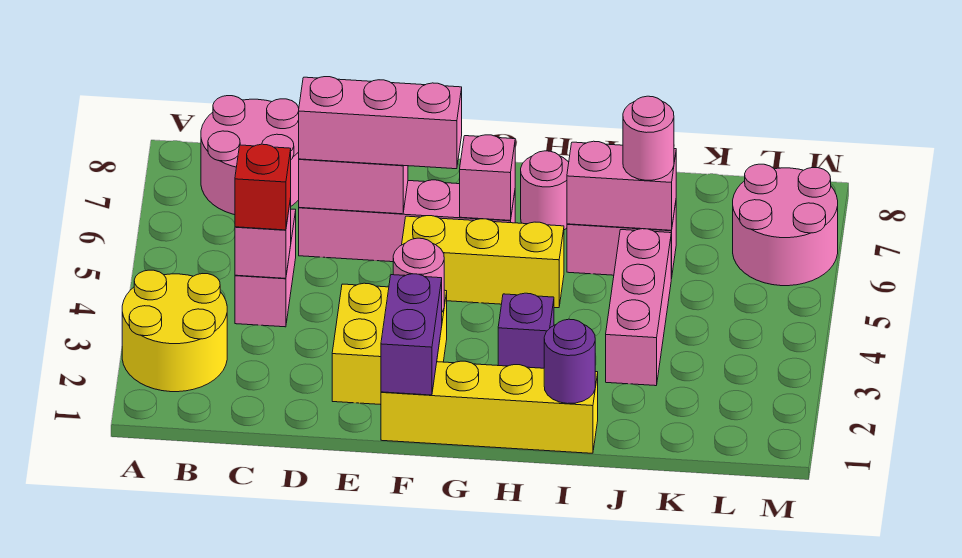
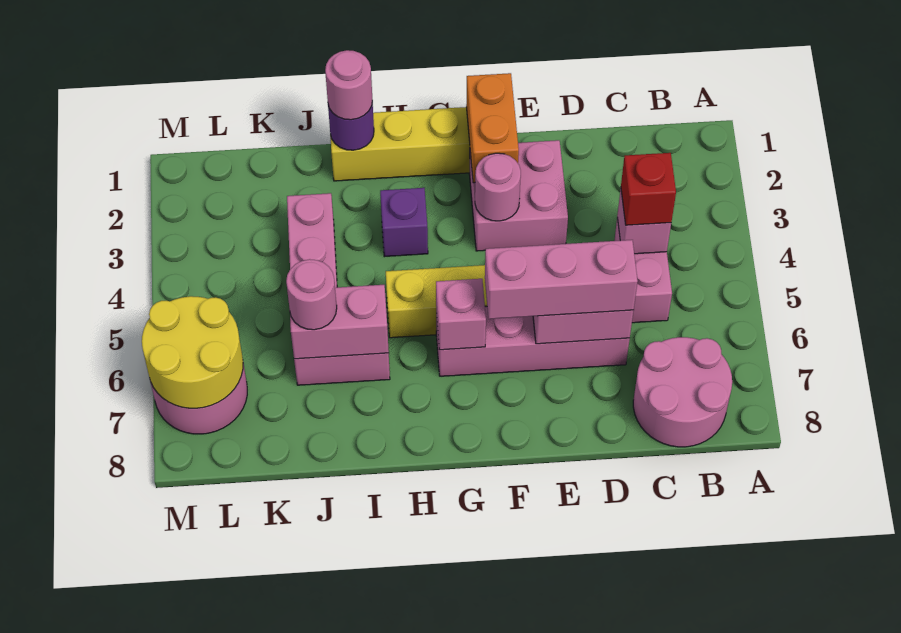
yellow round brick A2:B3 level 1 -> yellow round brick L6:M7 level 2
yellow brick E2:F3 level 1 -> pink brick E2:F3 level 1
purple brick F1:F2 level 2 -> orange brick F1:F2 level 2
pink round brick H7 level 1 -> pink round brick I1 level 3

